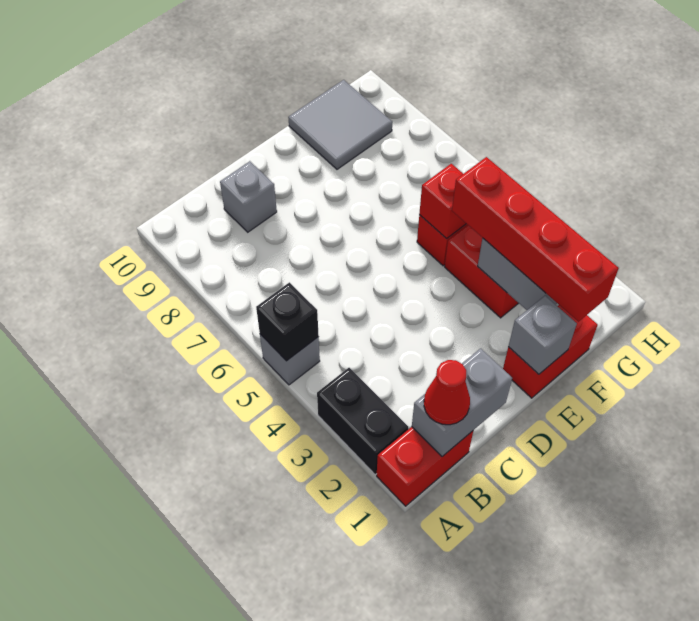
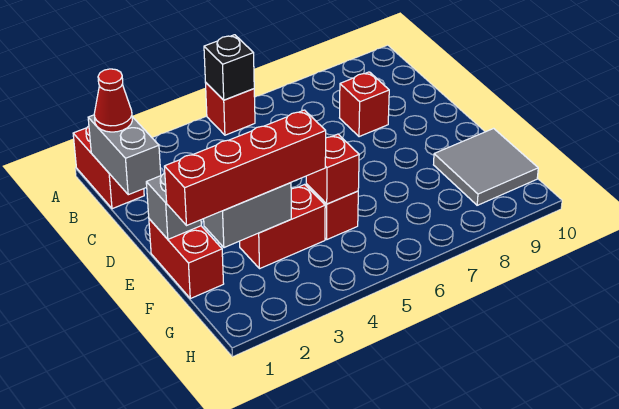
black brick A2:A3 level 1 -> none
grey brick A5 level 1 -> red brick A5 level 1
none -> red brick C8 level 1
grey brick C9 level 1 -> none

